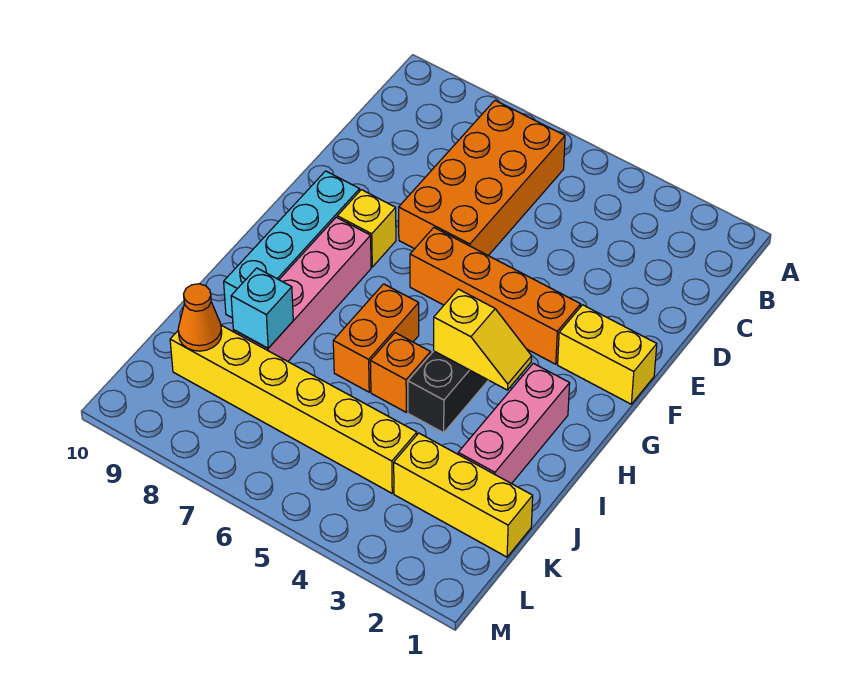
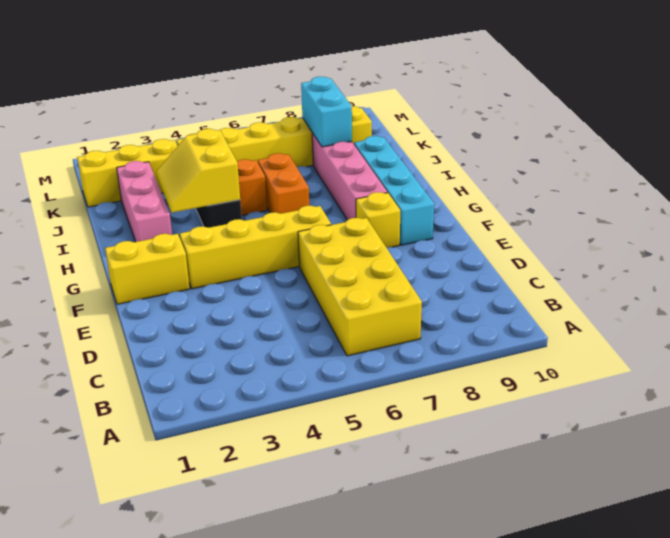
orange brick B6:E7 level 1 -> yellow brick B6:E7 level 1
orange brick F3:F6 level 1 -> yellow brick F3:F6 level 1
yellow slope H3:H4 level 2 top 4 -> yellow slope H3:I4 level 2 top 4
cyan brick J8 level 2 -> cyan brick J8:K8 level 2
orange cone K9 level 2 -> none

